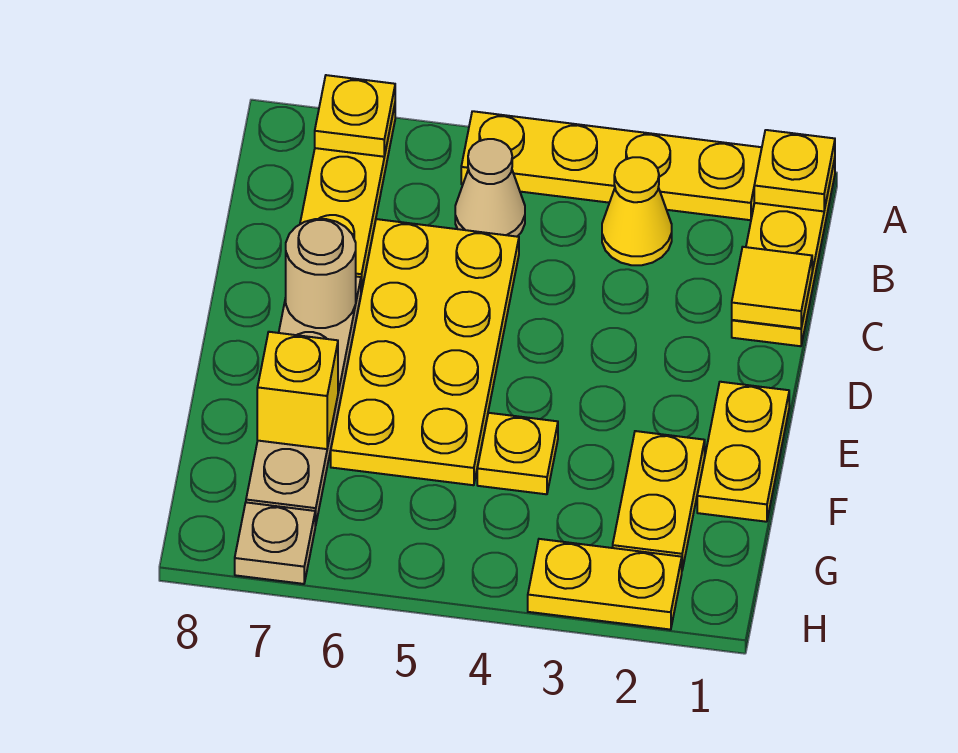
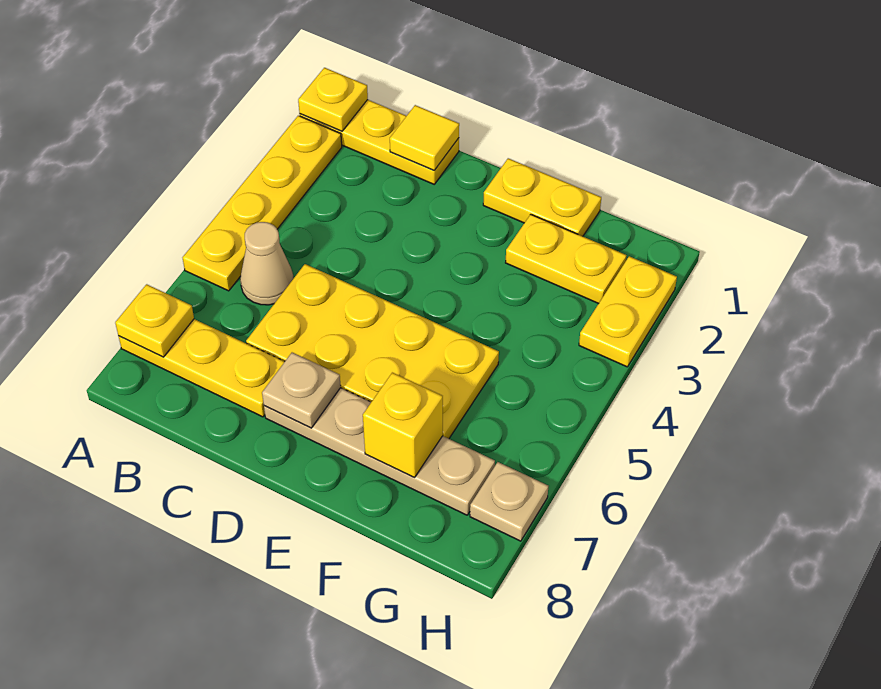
yellow cone B3 level 1 -> none
tan round brick D7 level 2 -> tan plate D7 level 2
yellow plate F4 level 1 -> none

